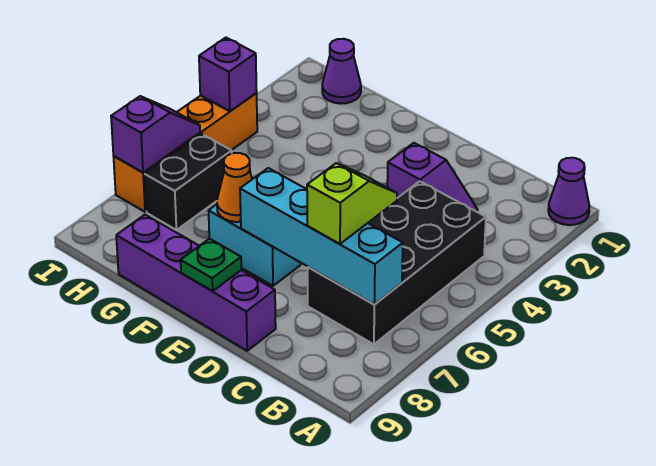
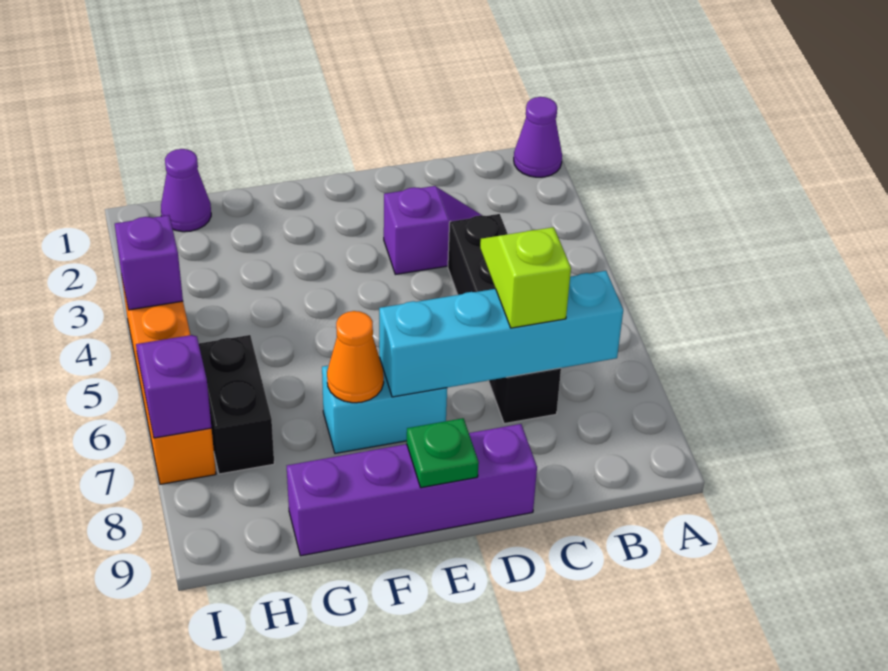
black brick B4:C7 level 1 -> black brick C4:C7 level 1

